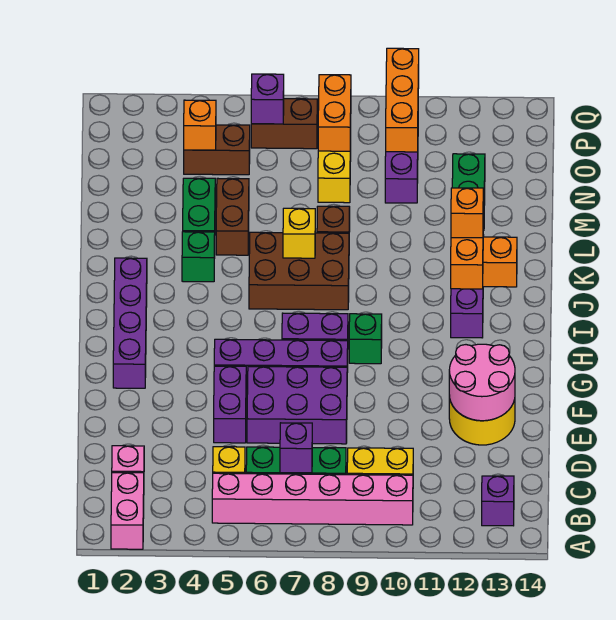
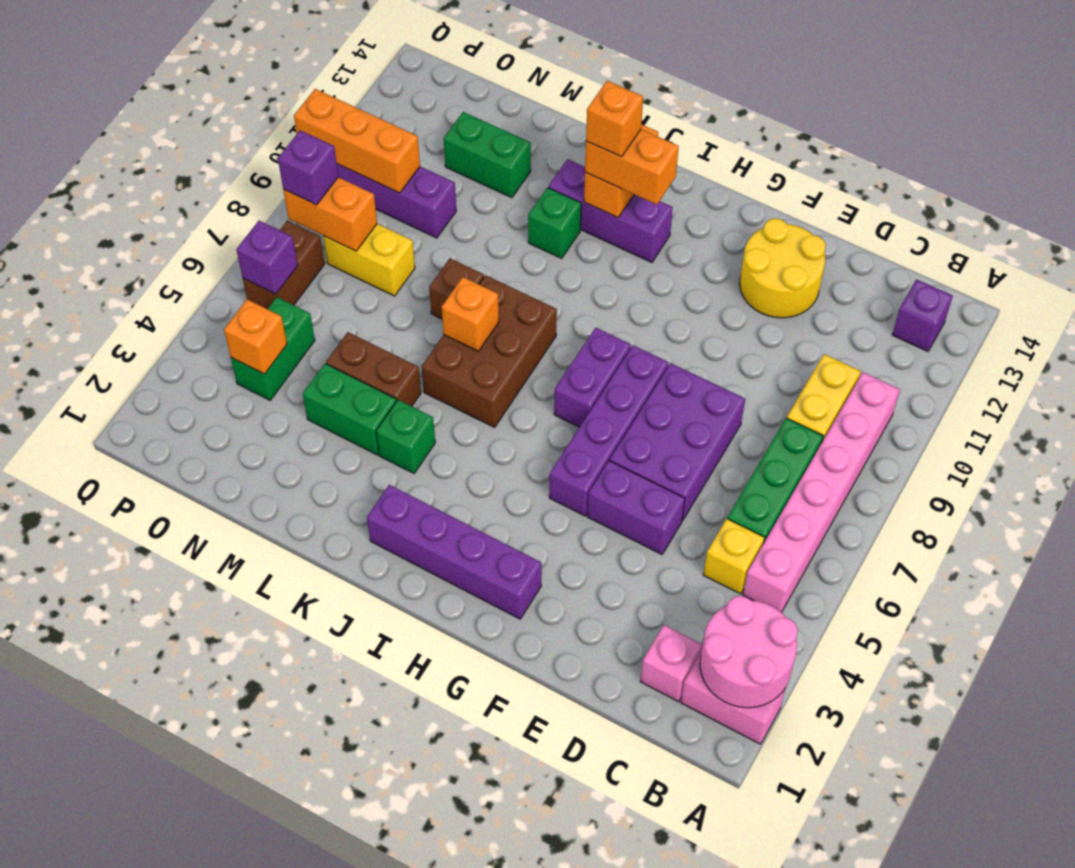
purple brick C7 level 2 -> purple brick P8 level 3
pink round brick E12:F13 level 2 -> pink round brick A2:B3 level 2
green brick H9 level 1 -> green brick K11 level 1
yellow brick K7 level 2 -> orange brick K7 level 2
brown brick O4:O5 level 1 -> green brick O4:O5 level 1

